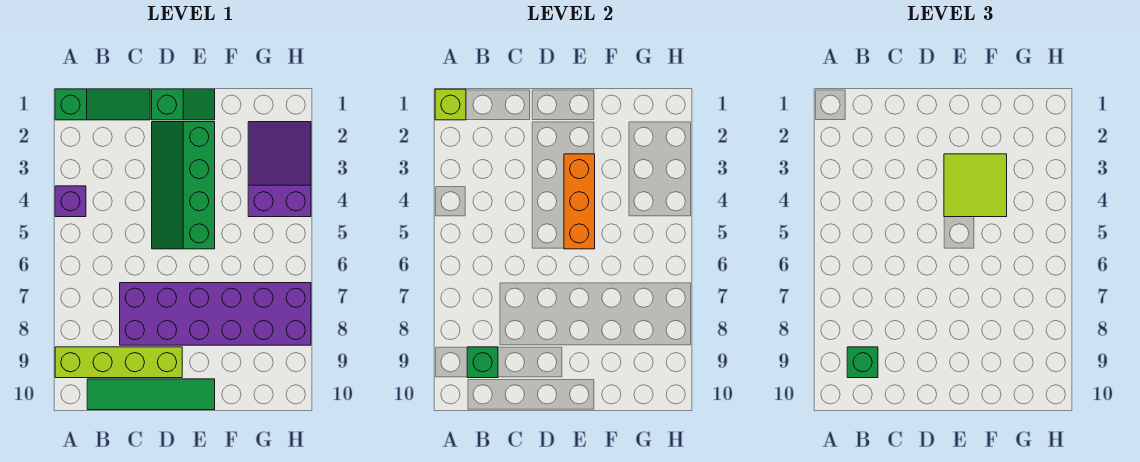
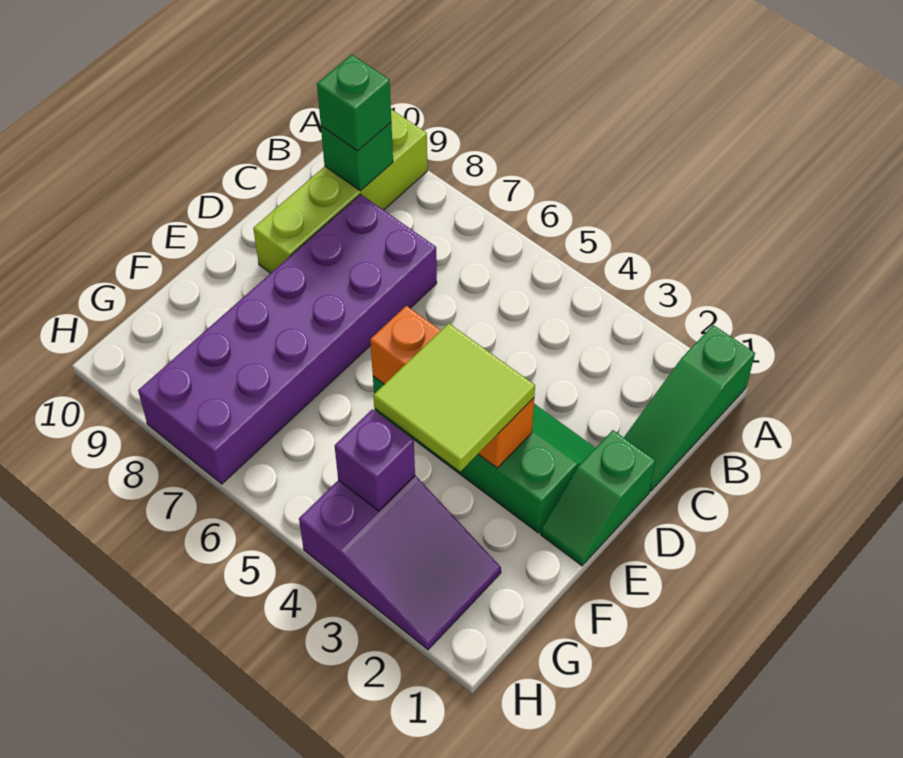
lime brick A1 level 2 -> none
purple brick A4 level 1 -> purple brick G4 level 2
green tile B10:E10 level 1 -> none

